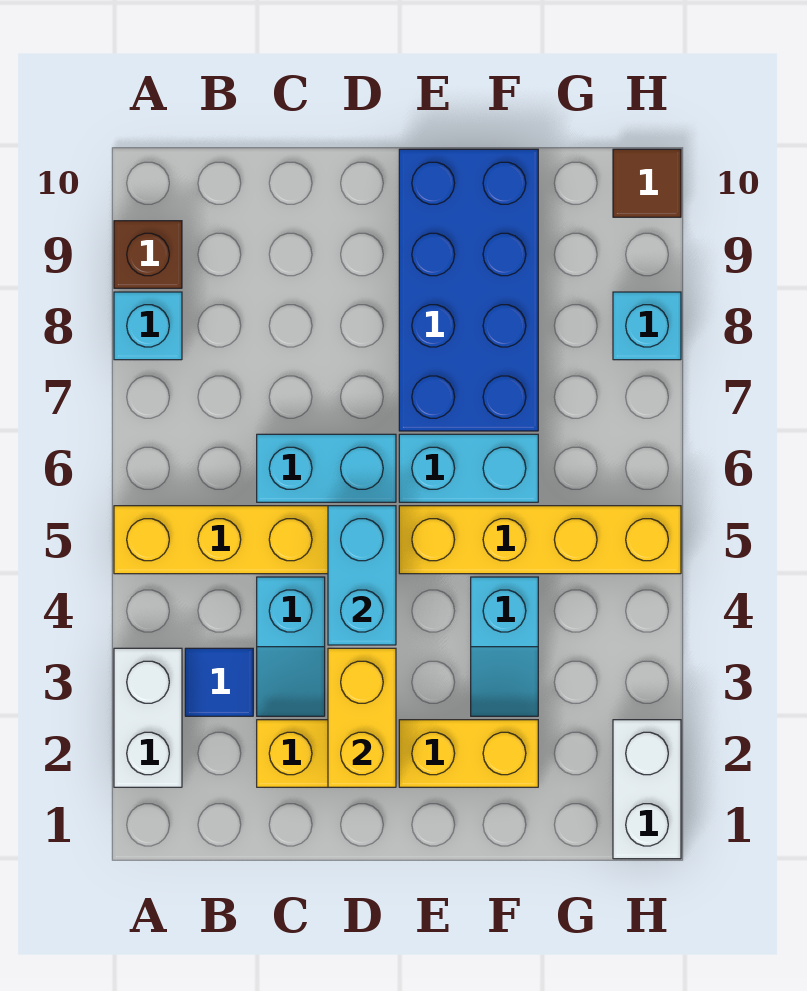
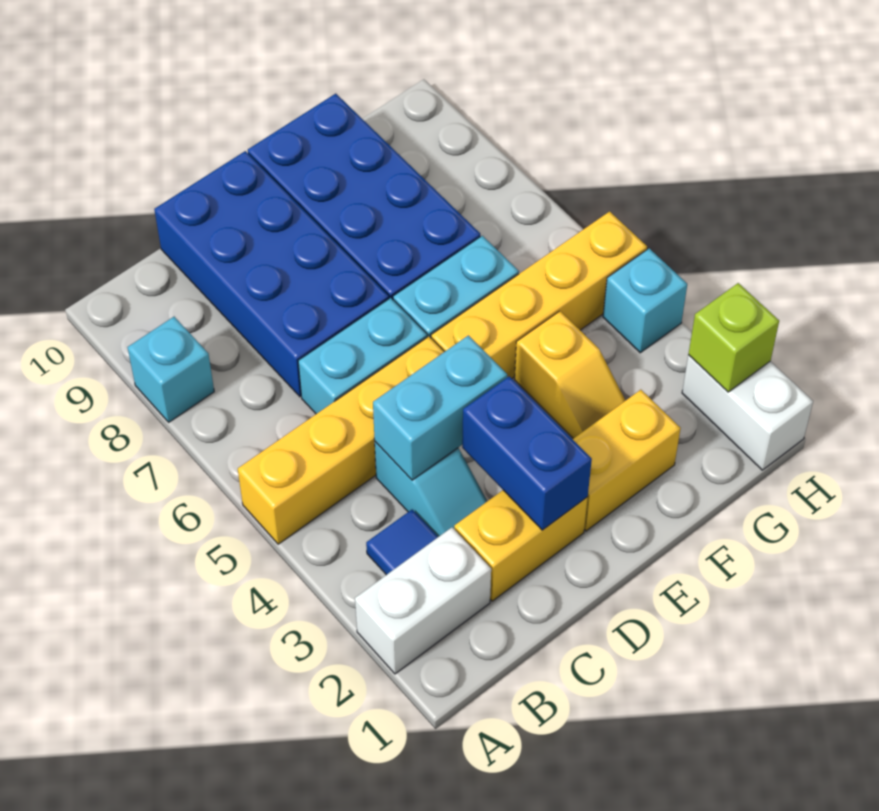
white brick A2:A3 level 1 -> white brick A2:B2 level 1
brown brick A9 level 1 -> none
none -> blue brick C7:D10 level 1
yellow brick D2:D3 level 2 -> blue brick D2:D3 level 2
cyan brick D4:D5 level 2 -> cyan brick C4:D4 level 2
cyan slope F3:F4 level 1 top 4 -> yellow slope F3:F4 level 1 top 4
none -> lime brick H2 level 2
cyan brick H8 level 1 -> cyan brick H4 level 1
brown tile H10 level 1 -> none

